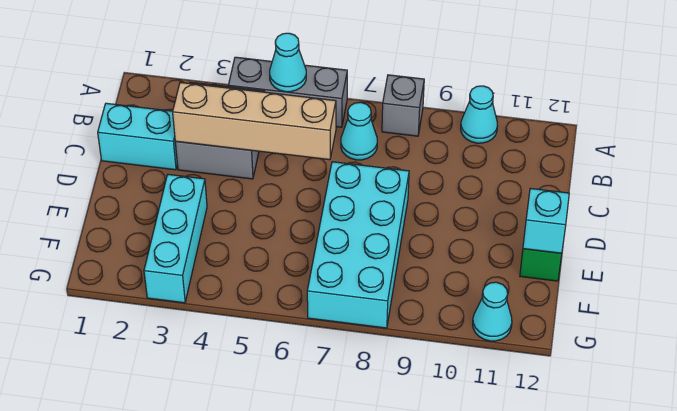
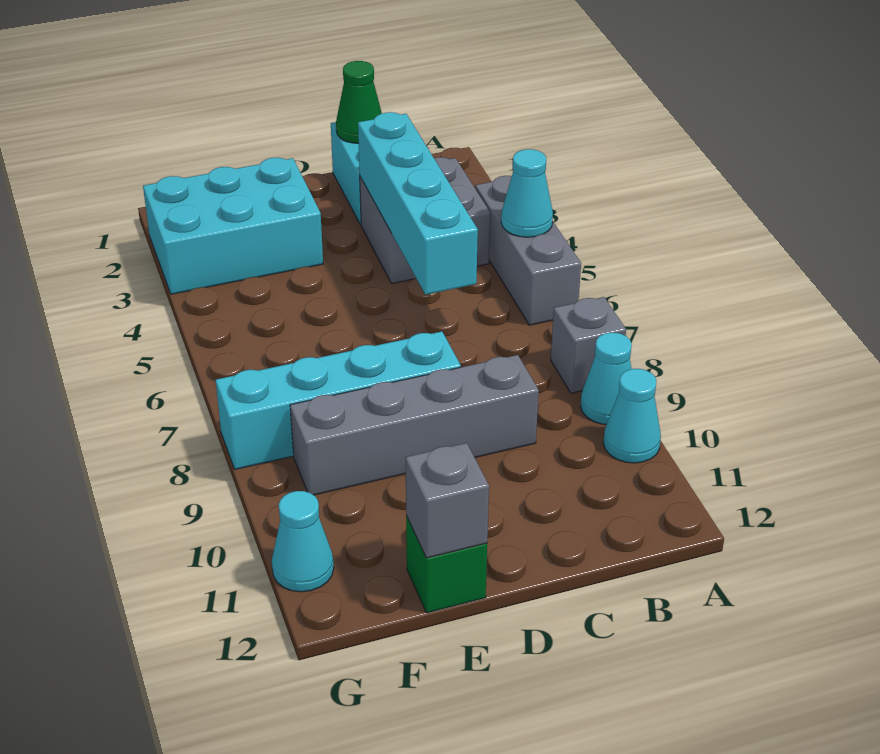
cyan cone B7 level 1 -> cyan cone A9 level 1
none -> green cone C1 level 2
tan brick C3:C6 level 2 -> cyan brick C3:C6 level 2
none -> grey brick C9:F9 level 1
cyan brick D7:G8 level 1 -> cyan brick D8:G8 level 1
cyan brick E3:G3 level 1 -> cyan brick E2:G3 level 1
cyan brick E12 level 2 -> grey brick E12 level 2

